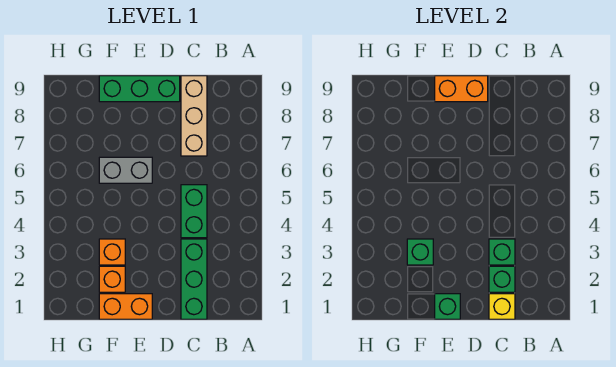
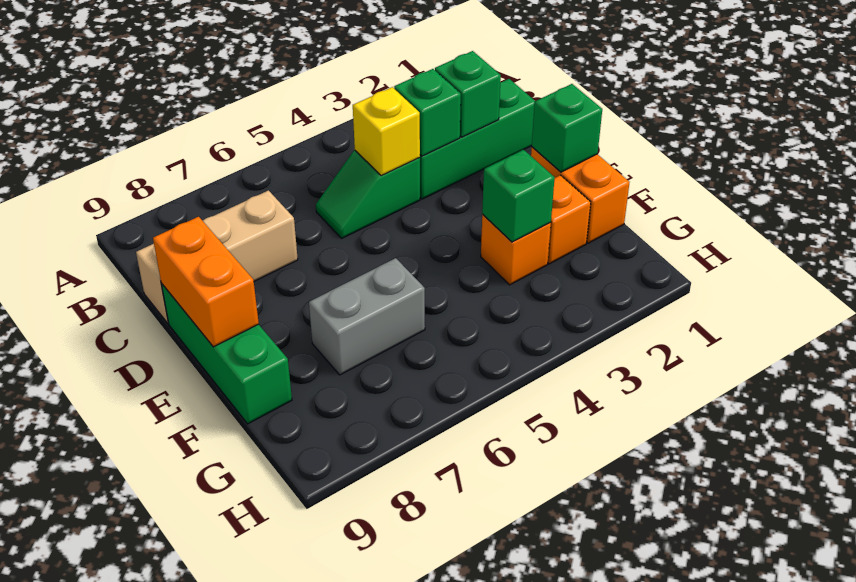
yellow brick C1 level 2 -> yellow brick C4 level 2
green brick C4:C5 level 1 -> green slope C4:C5 level 1 top 4
grey brick E6:F6 level 1 -> grey brick F6:F7 level 1

